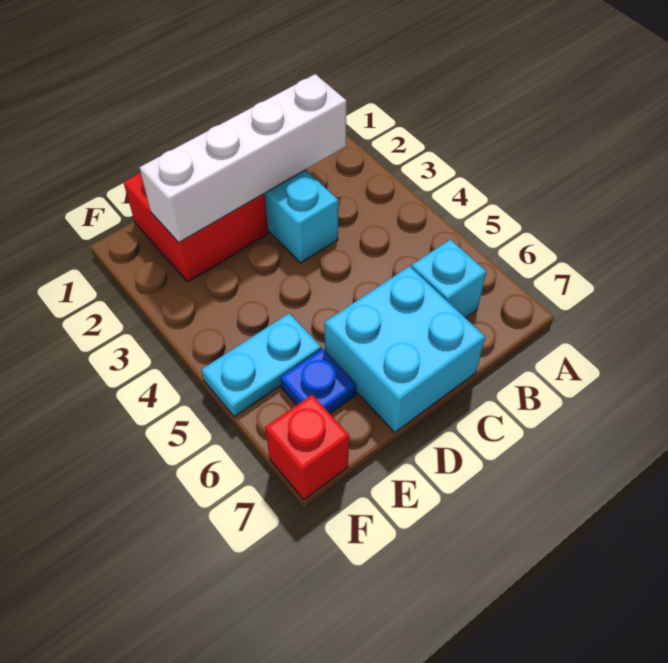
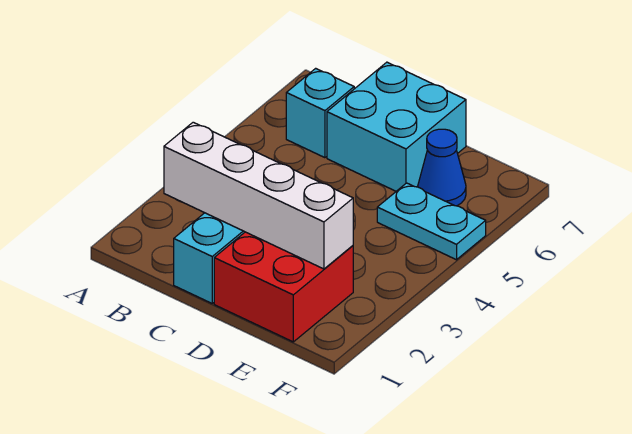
blue plate E6 level 1 -> blue cone E6 level 1
red brick F7 level 1 -> none

